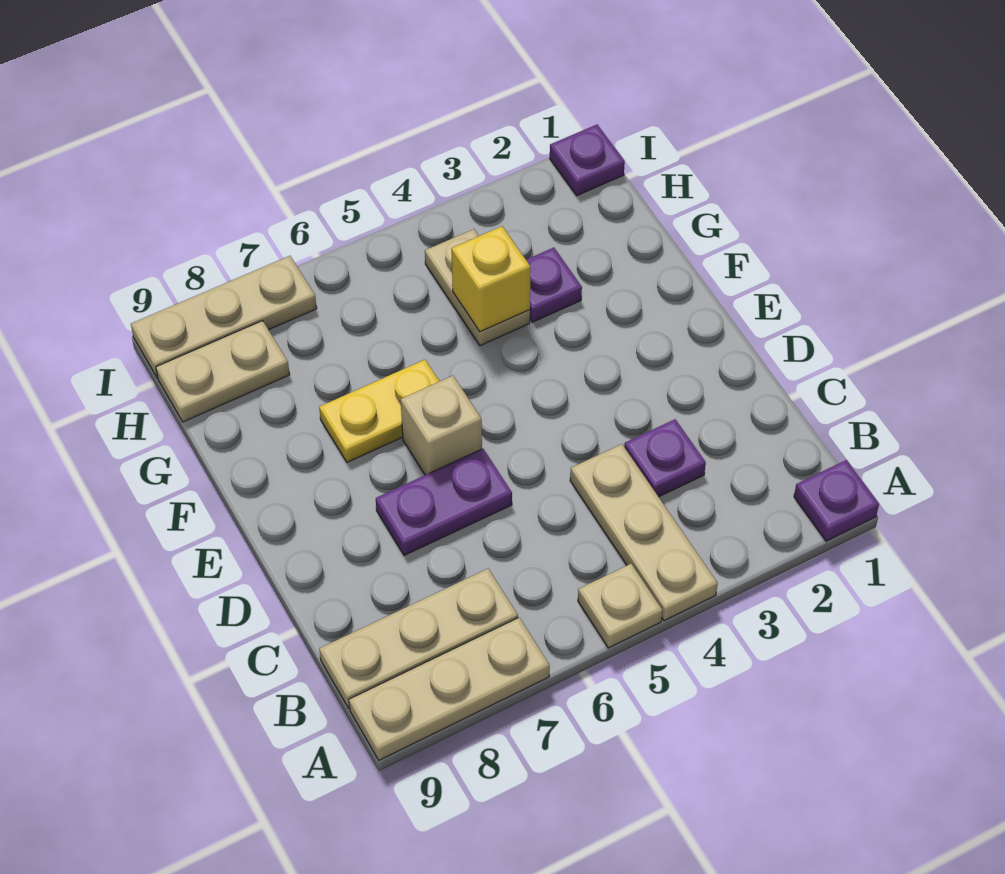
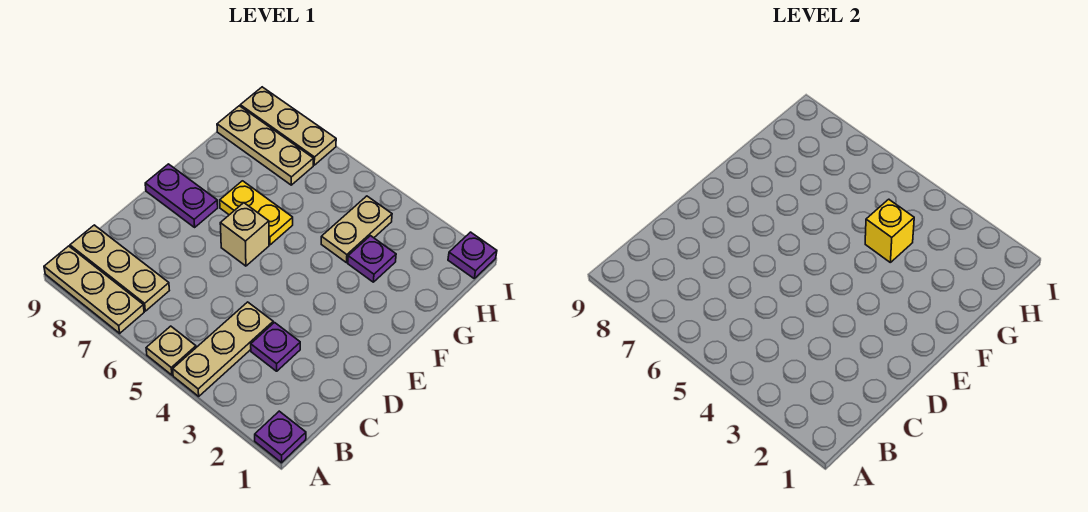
purple plate D6:D7 level 1 -> purple plate E8:E9 level 1
tan plate H8:H9 level 1 -> tan plate H7:H9 level 1

